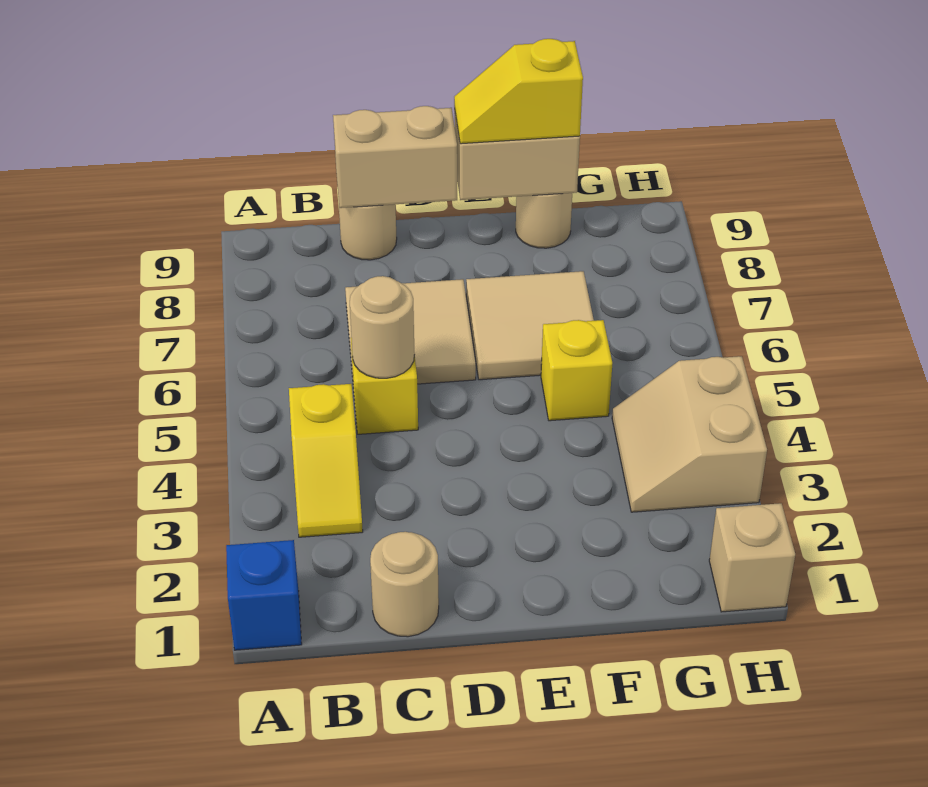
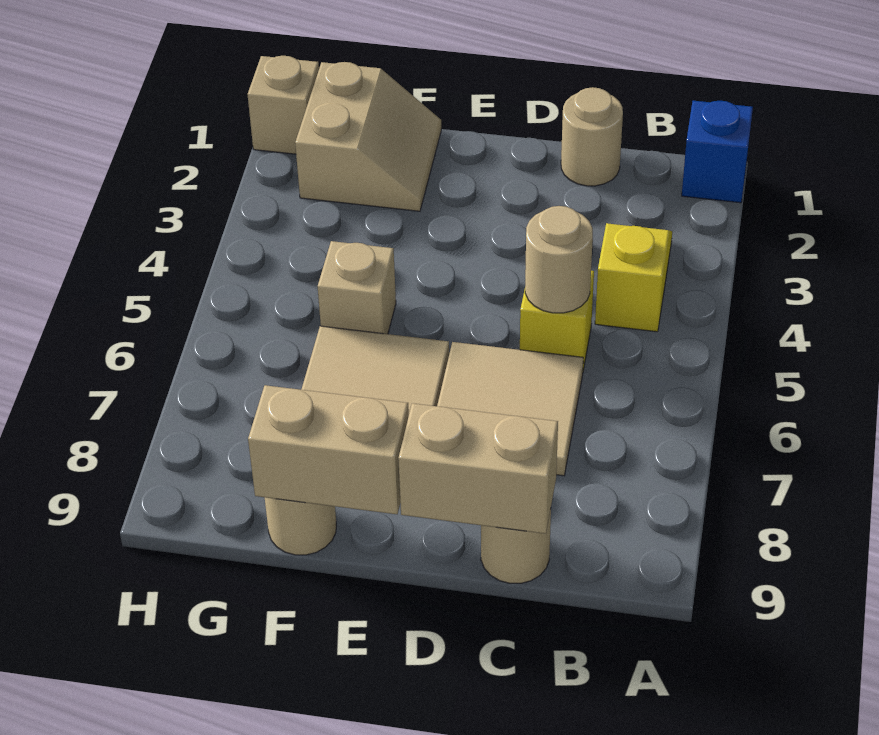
yellow slope E9:F9 level 3 top F -> none
yellow brick F5 level 1 -> tan brick F5 level 1
tan slope G3:H4 level 1 top H -> tan slope F1:G2 level 1 top G

